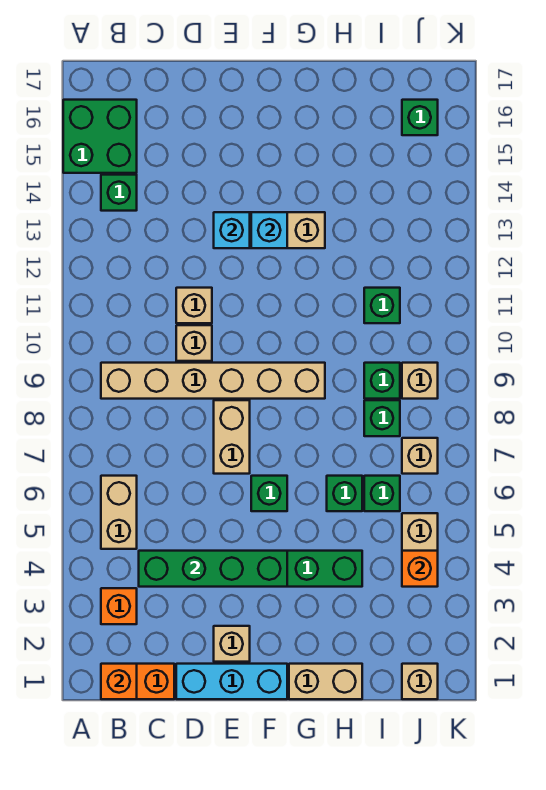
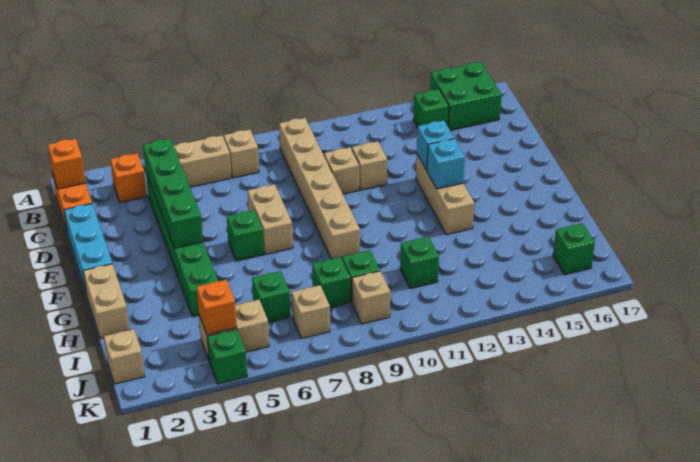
tan brick E2 level 1 -> tan brick B7 level 1
tan brick E7:E8 level 1 -> tan brick E7:F7 level 1
green brick H6 level 1 -> green brick K4 level 1

